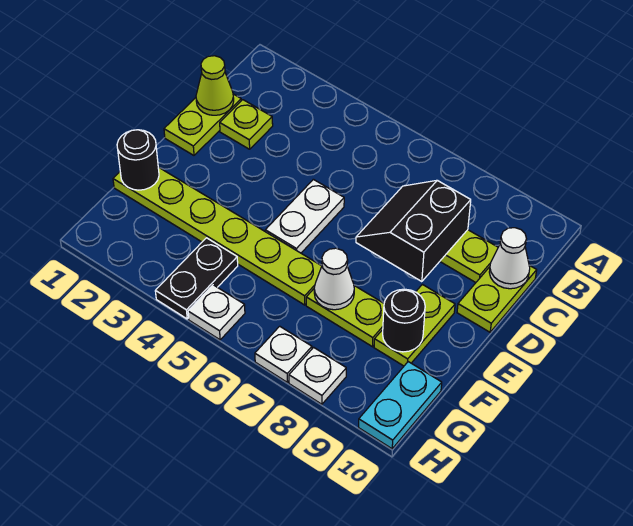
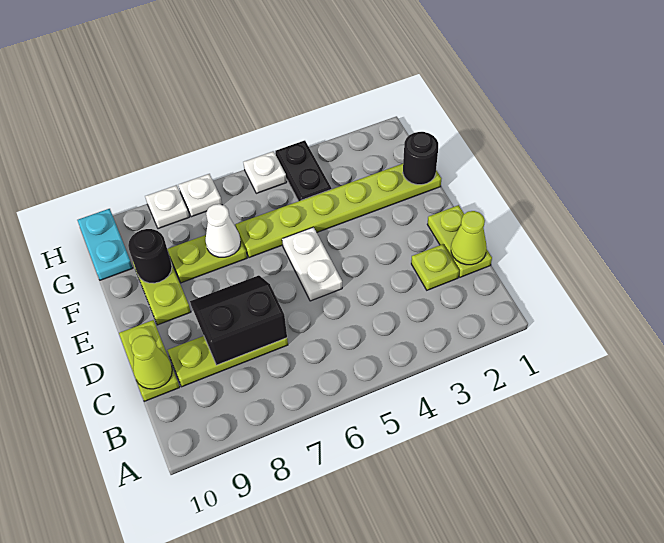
black slope C7:D8 level 2 top 8 -> black slope C7:D8 level 2 top C
white cone C10 level 2 -> lime cone C10 level 2

